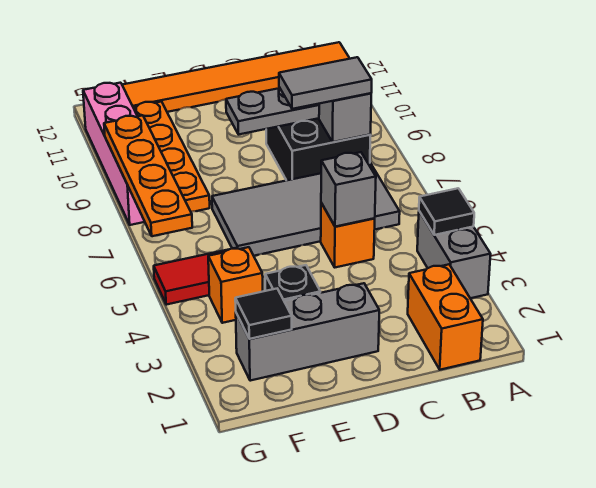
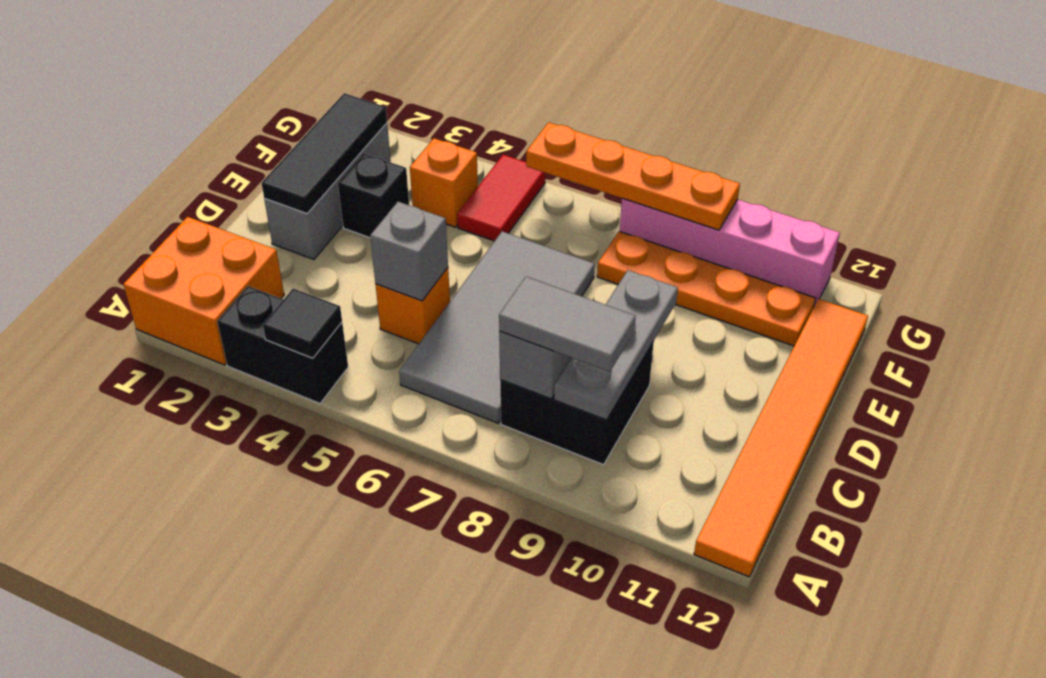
grey brick A3:A4 level 1 -> black brick A3:A4 level 1
orange brick B1:B2 level 1 -> orange brick A1:B2 level 1
grey tile B8:C8 level 3 -> grey tile B8:B9 level 3
black tile F2 level 2 -> black tile D2:F2 level 2

